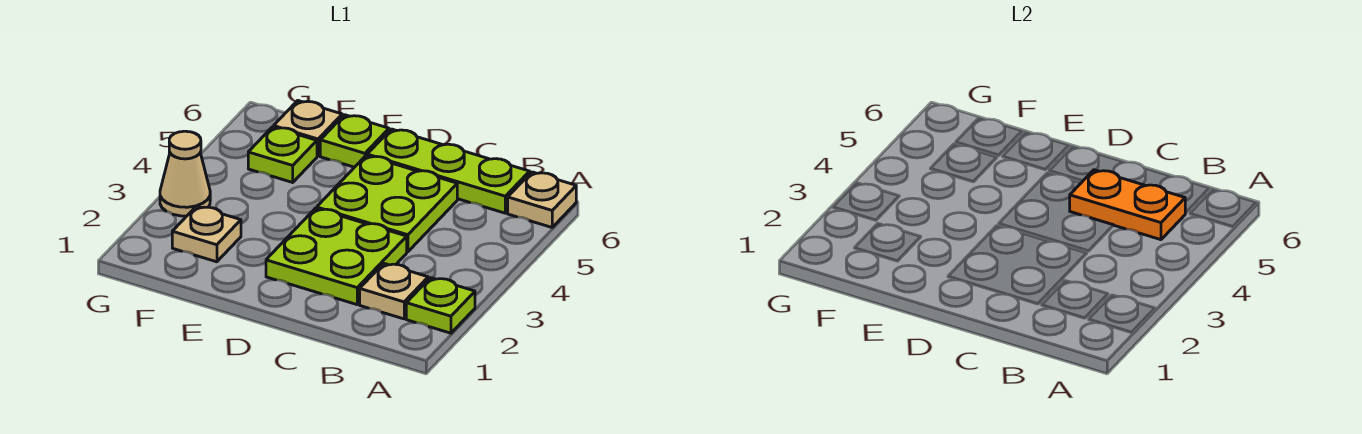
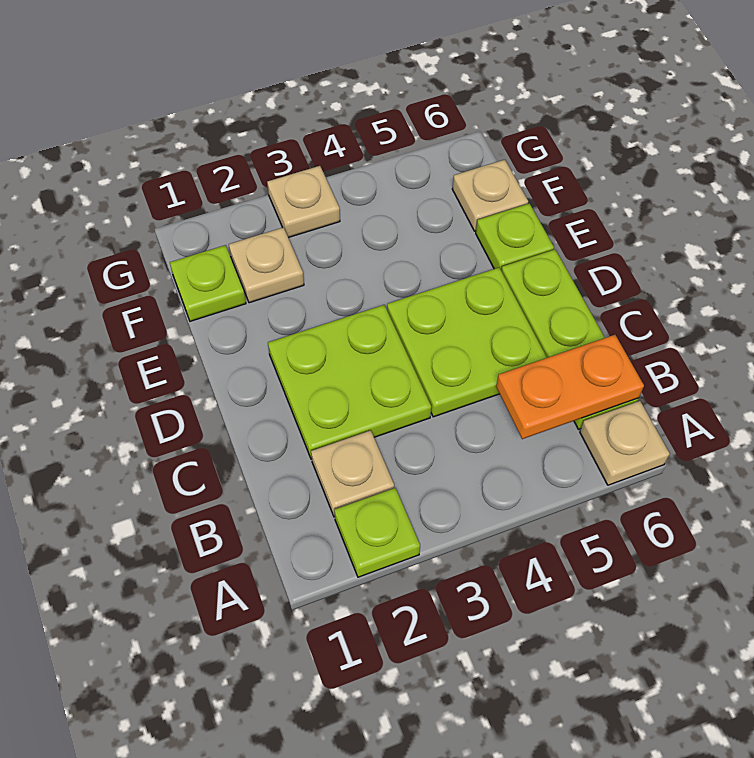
orange plate B5:C5 level 2 -> orange plate B5:B6 level 2
lime plate F5 level 1 -> lime plate F1 level 1
tan cone G3 level 1 -> tan plate G3 level 1

